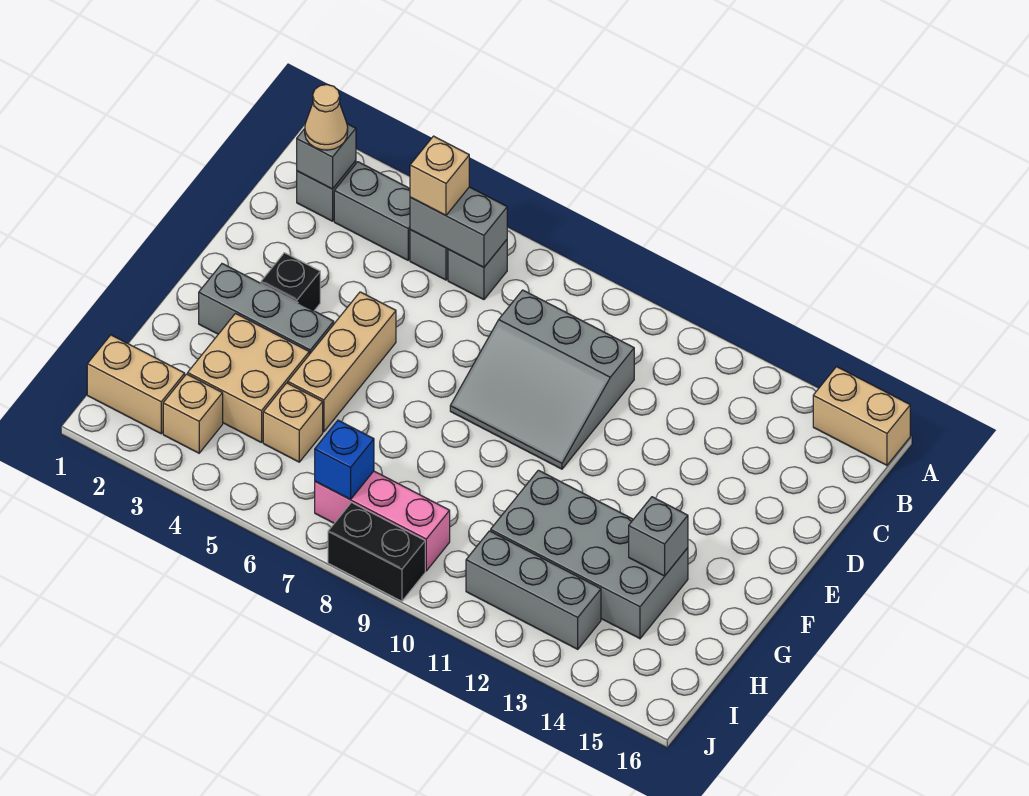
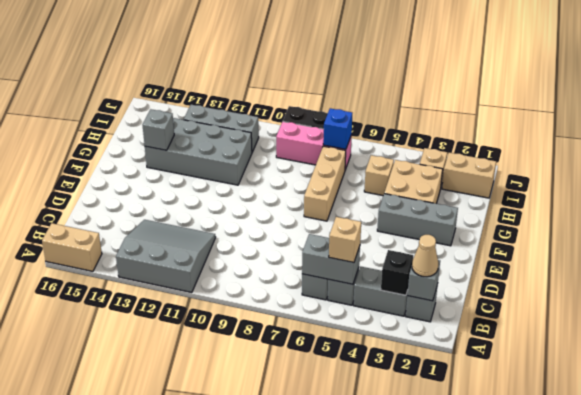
grey slope C8:E10 level 1 top C -> grey slope A11:C13 level 1 top A
black brick E3 level 1 -> black brick B3 level 2
tan brick E5:G5 level 1 -> tan brick F7:H7 level 1

